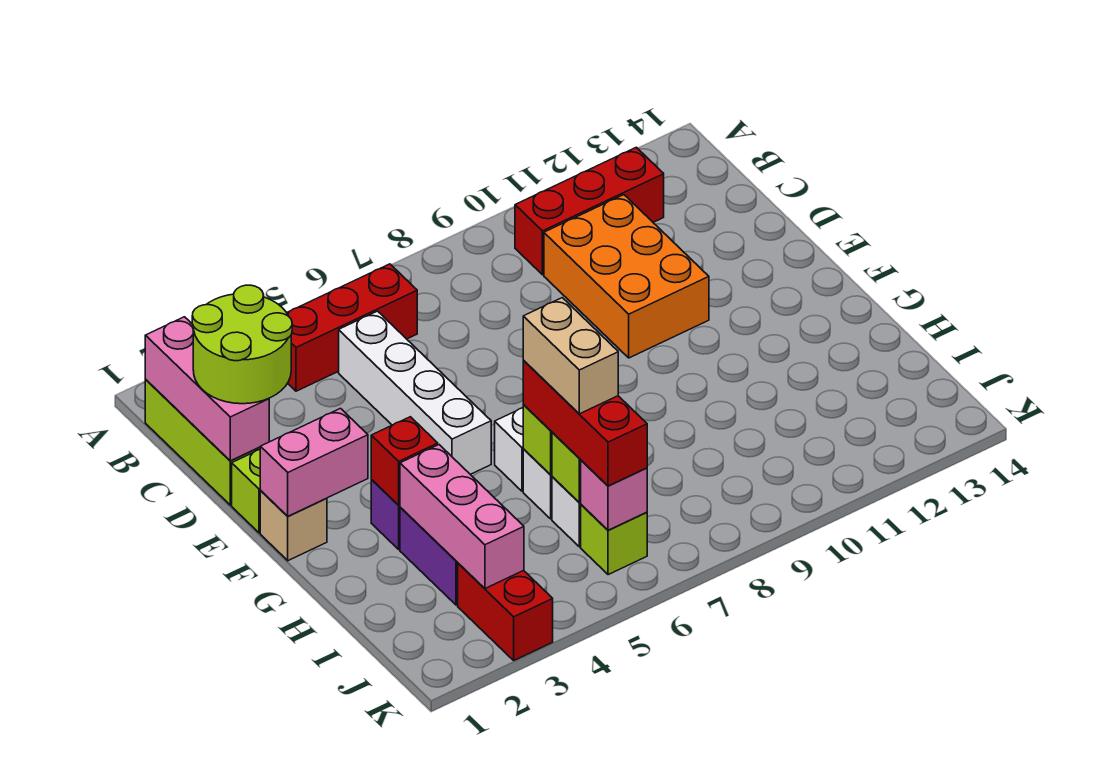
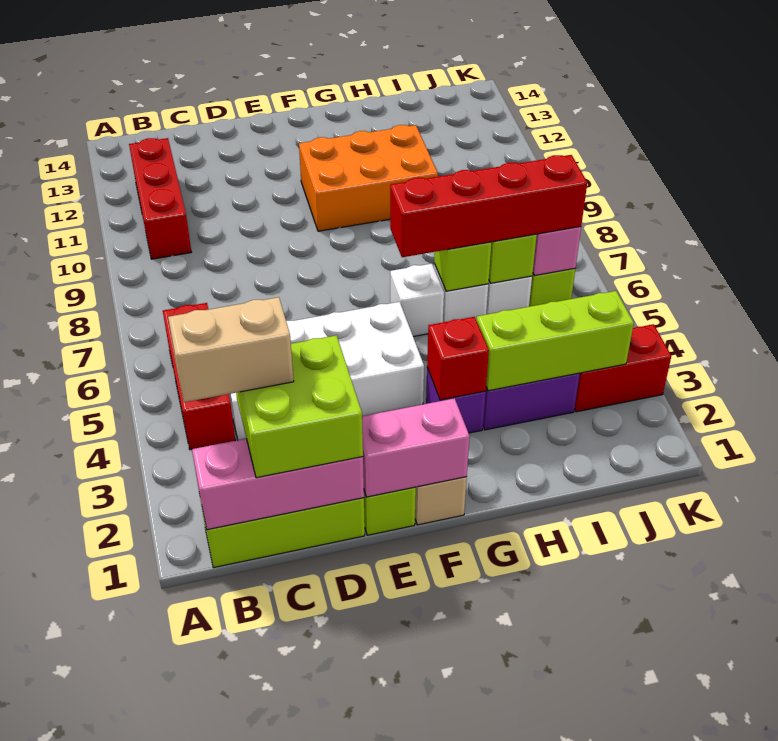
lime round brick C1:D2 level 3 -> lime brick C1:D2 level 3
white brick C5:F5 level 1 -> white brick C4:F5 level 1
orange brick C10:E11 level 1 -> orange brick F10:H11 level 1
pink brick F1:F2 level 2 -> pink brick E1:F1 level 2
pink brick H3:J3 level 2 -> lime brick H3:J3 level 2
red brick H6:J6 level 3 -> red brick G6:J6 level 3
tan brick H6:I6 level 4 -> tan brick B2:C2 level 4

